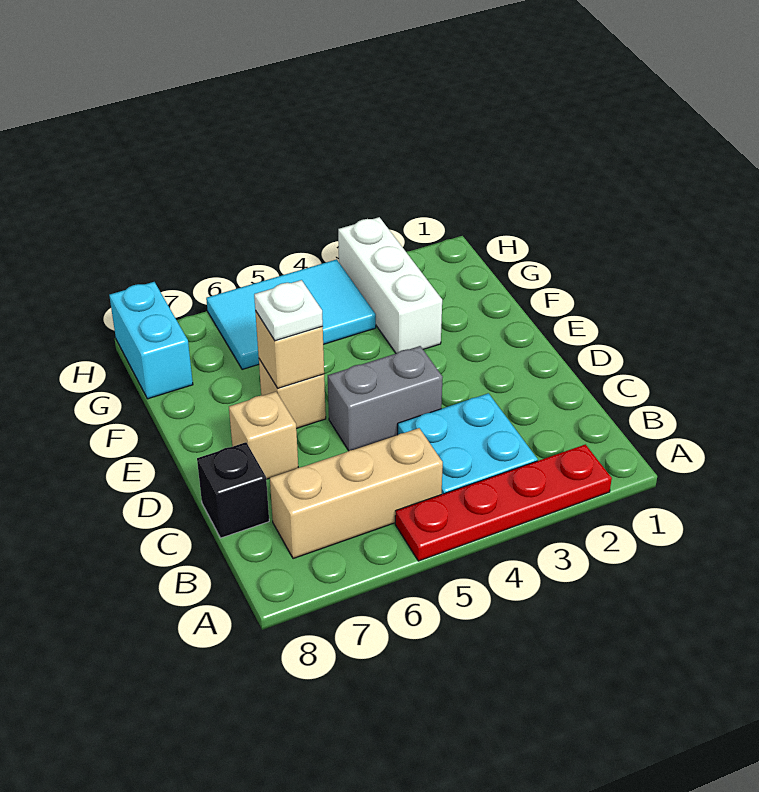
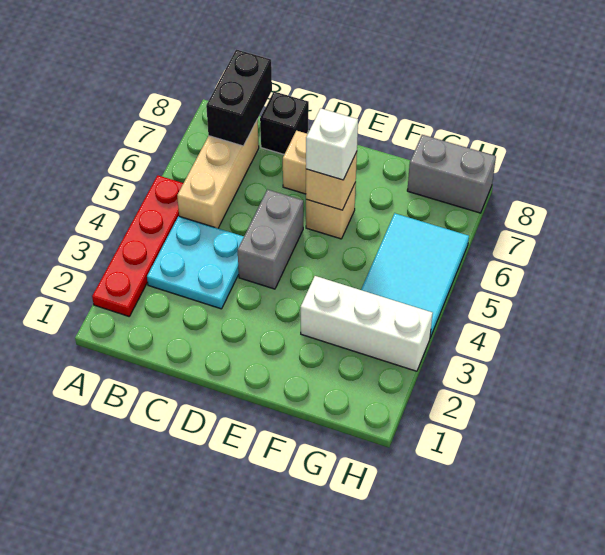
none -> black brick B7:B8 level 2
white plate E6 level 3 -> white brick E6 level 3
cyan brick G8:H8 level 1 -> grey brick G8:H8 level 1

